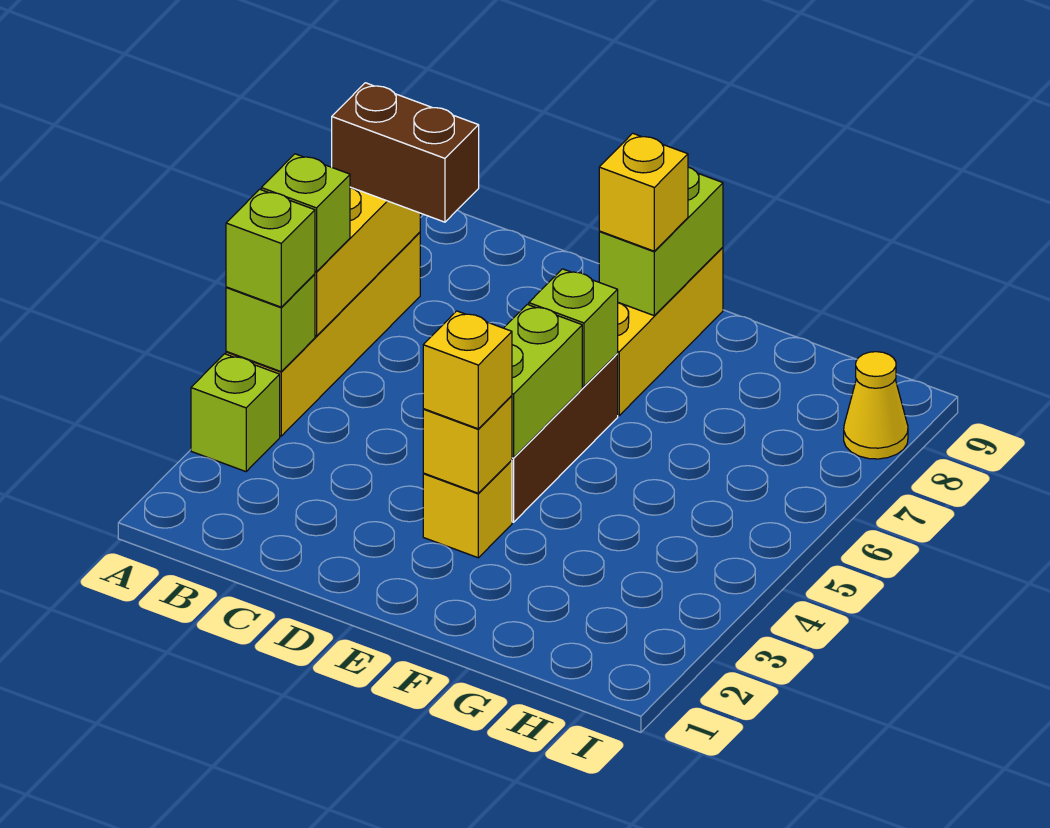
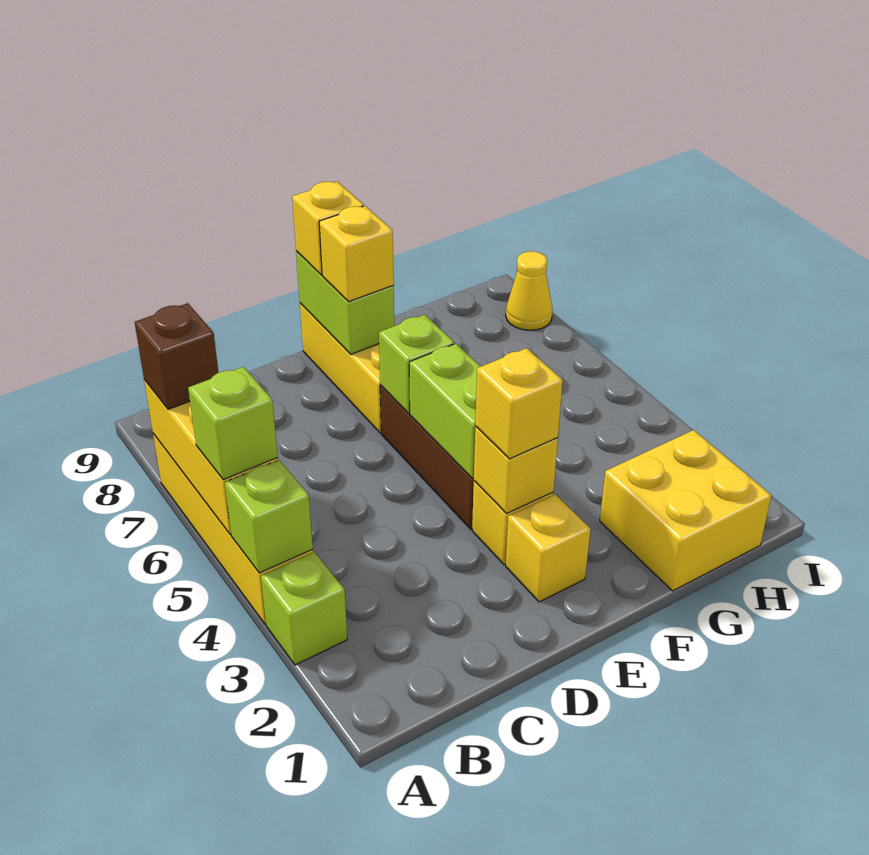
lime brick A4 level 3 -> none
brown brick A7:B7 level 3 -> brown brick A7 level 3
none -> yellow brick E2 level 1
none -> yellow brick E9 level 3
none -> yellow brick G1:H2 level 1

